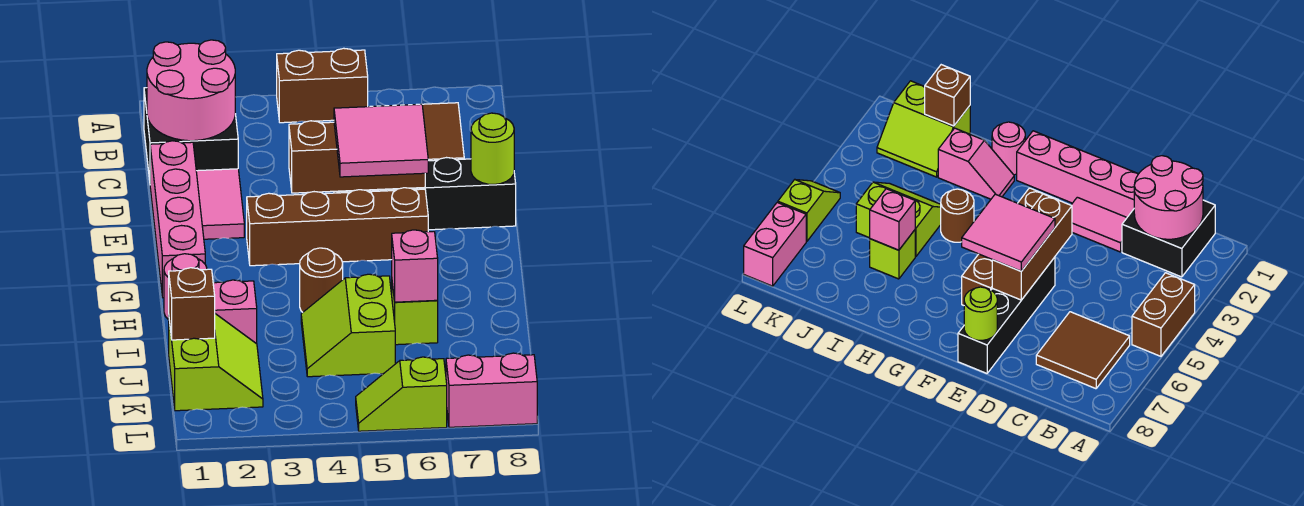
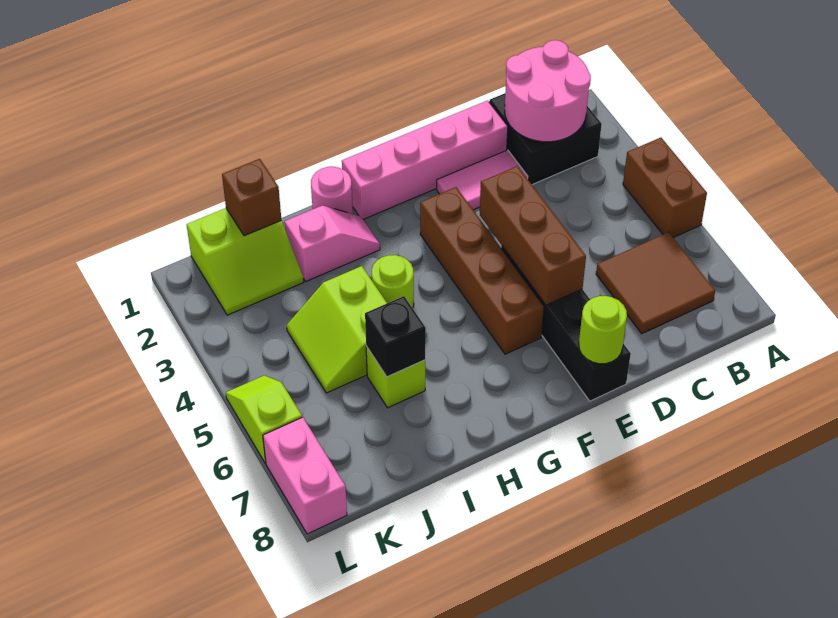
pink tile E5:F6 level 3 -> none
brown round brick H4 level 1 -> lime round brick H4 level 1
lime slope I4:J5 level 1 top 5 -> lime slope I4:J5 level 1 top I
pink brick I6 level 2 -> black brick I6 level 2

